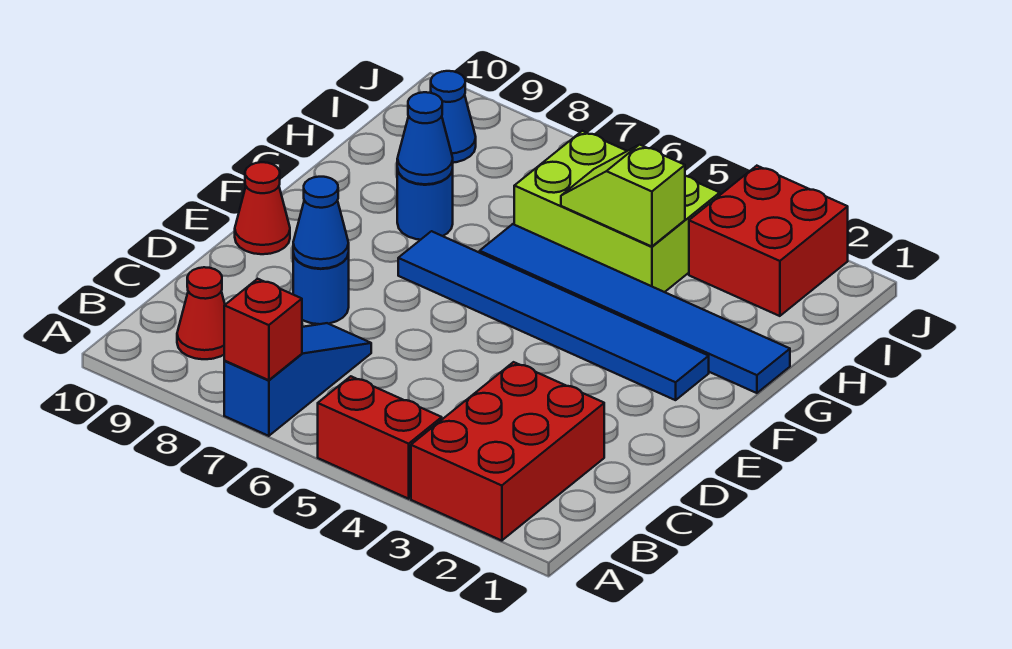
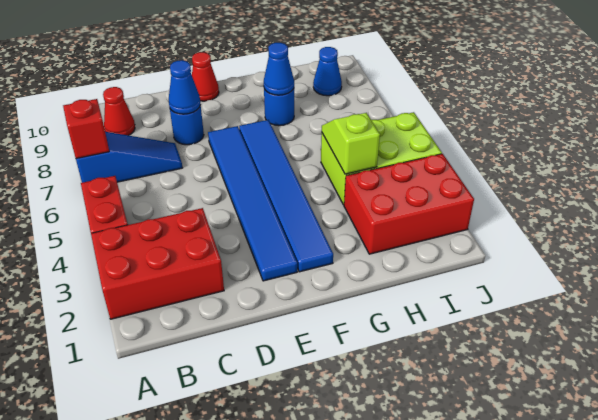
blue tile G1:G6 level 1 -> blue tile E2:E7 level 1
lime brick H4:I6 level 1 -> lime brick H4:J5 level 1
red brick I2:J3 level 1 -> red brick H2:J3 level 1

